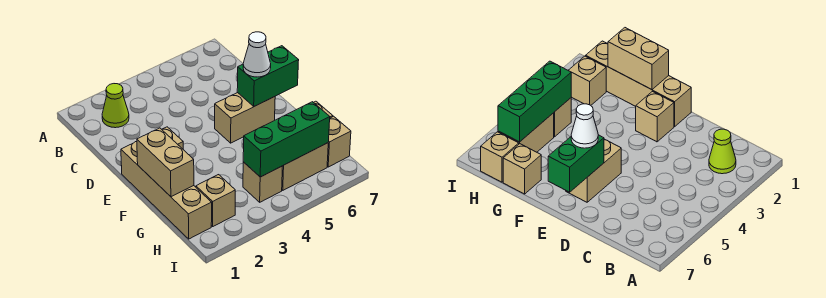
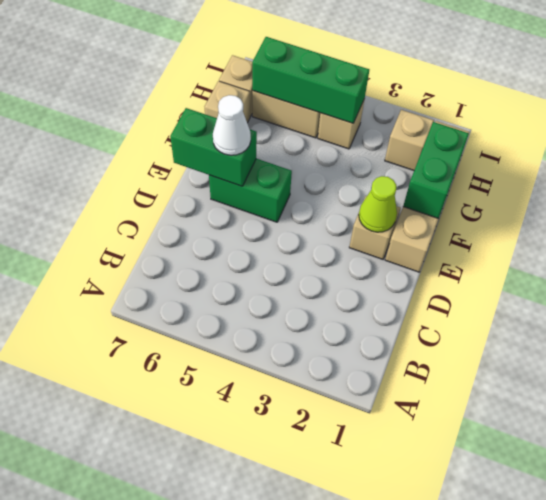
lime cone B2 level 1 -> lime cone E2 level 2
tan brick E5:E6 level 1 -> green brick E5:E6 level 1
tan brick F1:G1 level 2 -> green brick F1:G1 level 2

